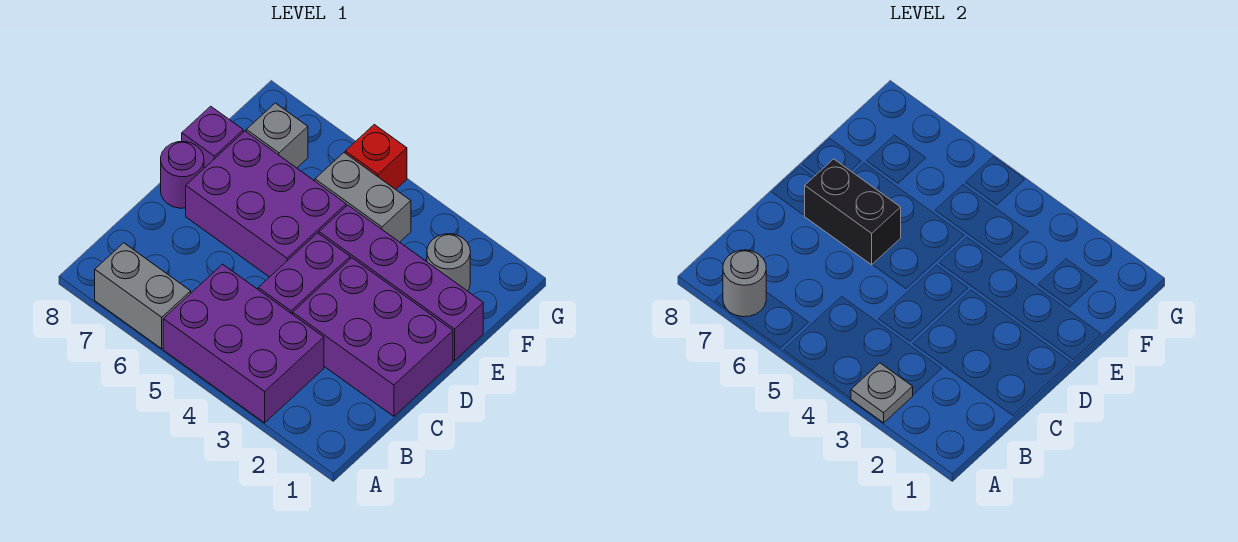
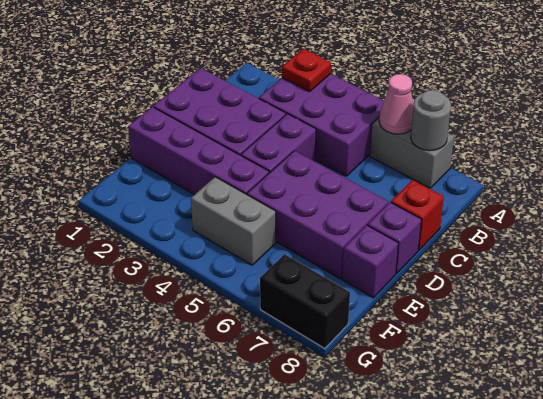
grey plate A3 level 2 -> red plate A3 level 2
none -> pink cone A6 level 2
black brick D6:D7 level 2 -> black brick G7:G8 level 1
purple round brick D8 level 1 -> purple brick D8 level 1
grey round brick F2 level 1 -> none
grey brick F7 level 1 -> none
red brick G5 level 1 -> red brick C8 level 1

